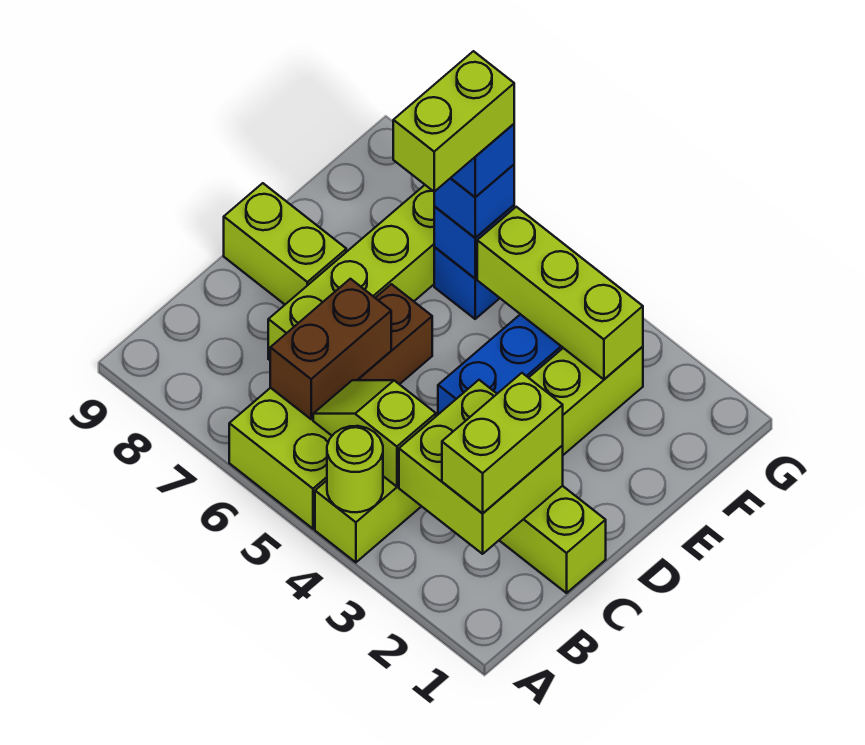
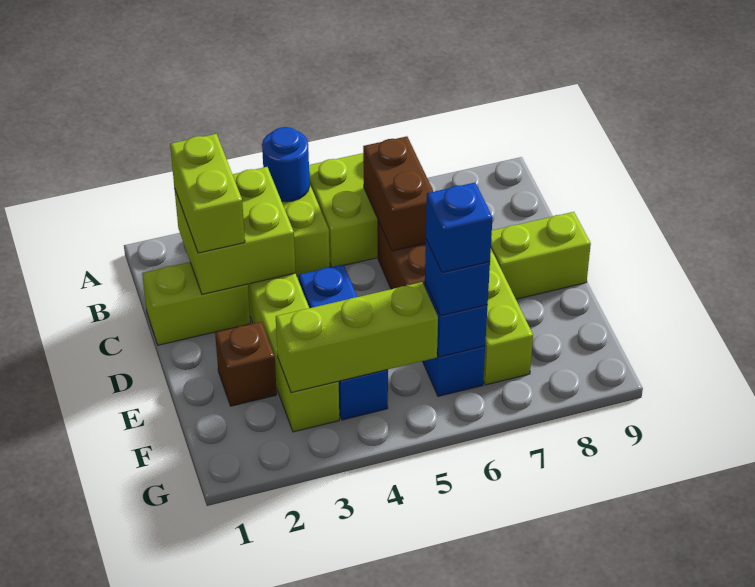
lime round brick A4 level 2 -> blue round brick A4 level 2
lime slope B4:B5 level 2 top 4 -> none
none -> brown brick E2 level 1
lime brick E6:F6 level 5 -> none

